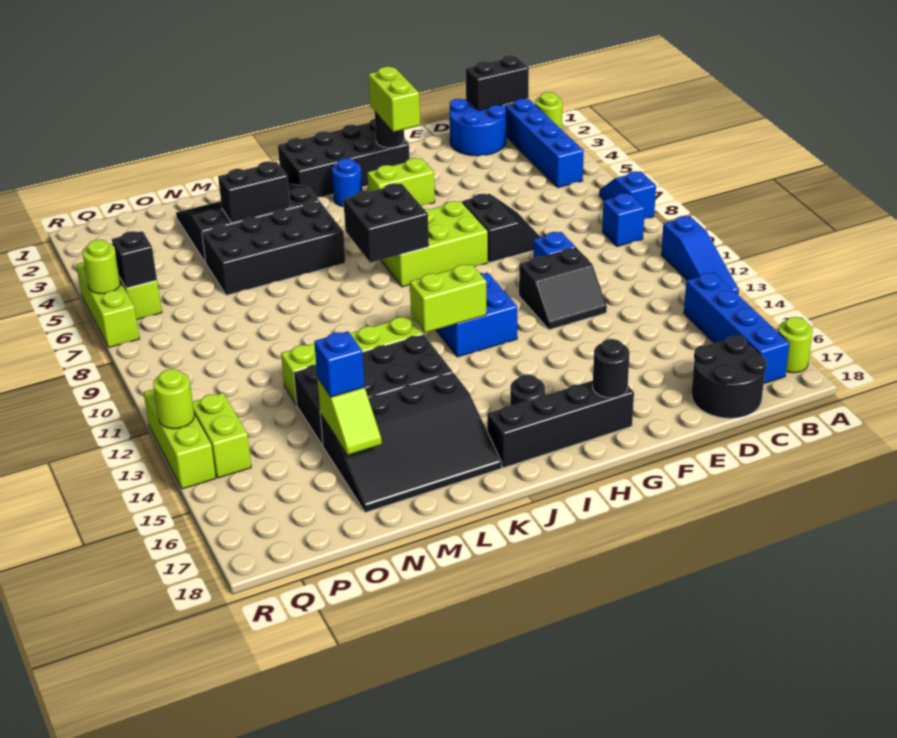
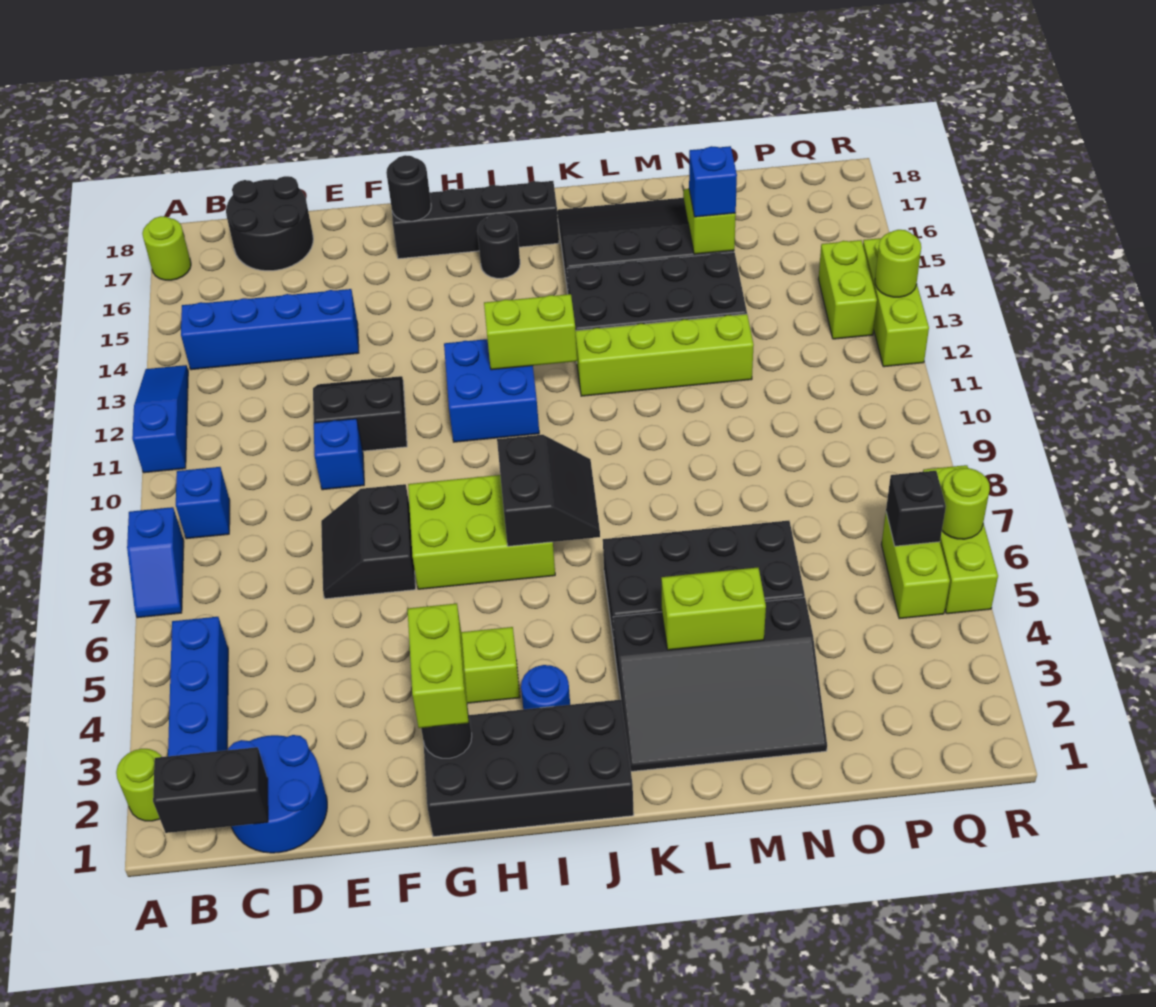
blue brick B14:B17 level 1 -> blue brick B14:E14 level 1
black brick I7:J8 level 2 -> black slope I7:J8 level 2 top I
black brick L4:M4 level 2 -> lime brick L4:M4 level 2

